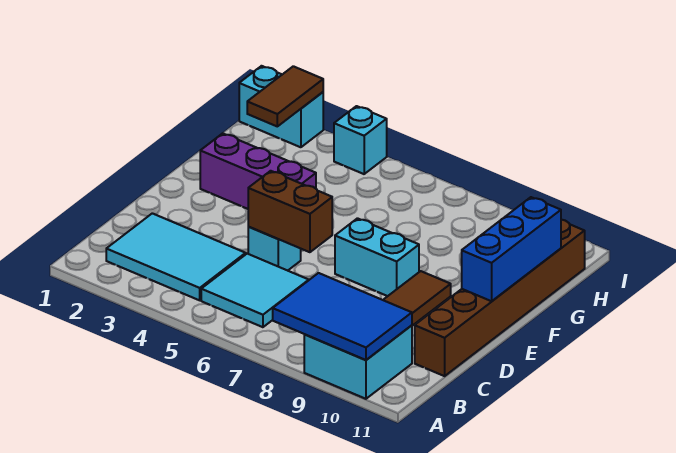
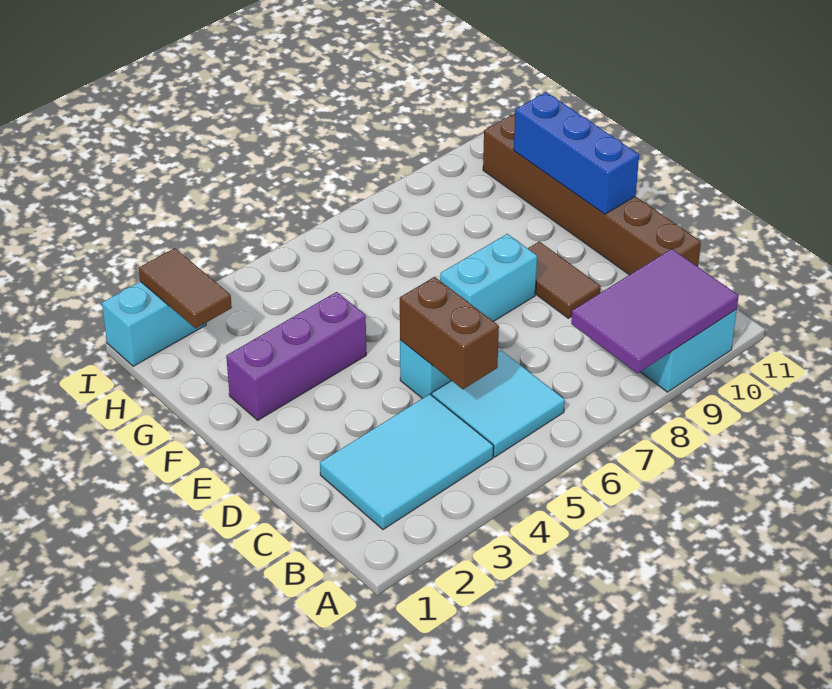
blue tile A8:B10 level 2 -> purple tile A8:B10 level 2
brown brick D5:D6 level 2 -> brown brick C5:D5 level 2
cyan brick I4 level 1 -> none

